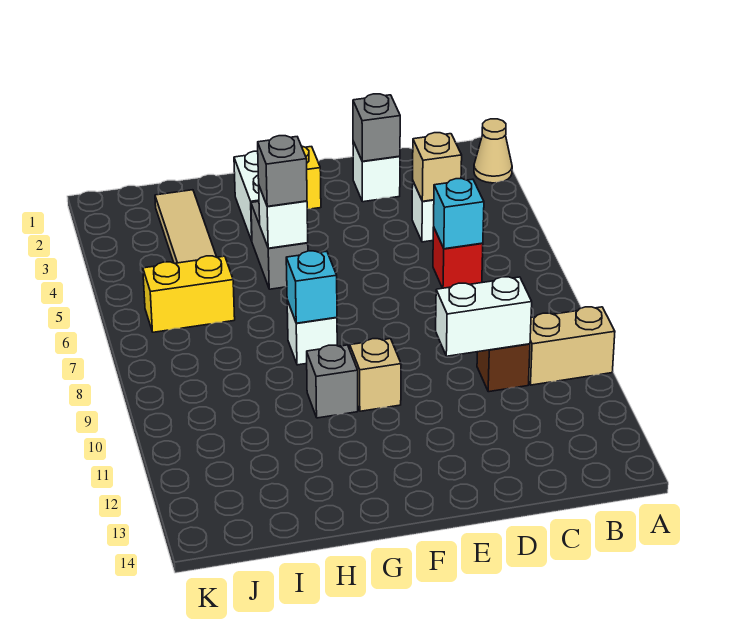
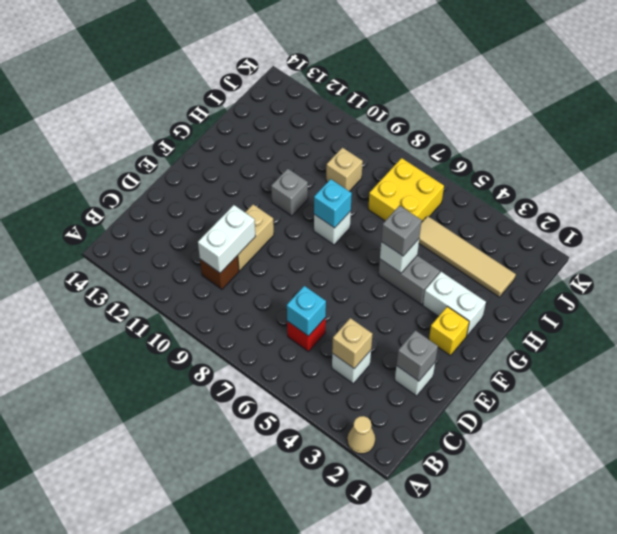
tan brick A10:B10 level 1 -> tan brick D10:E10 level 1
tan brick F10 level 1 -> tan brick I9 level 1
yellow brick I6:J6 level 1 -> yellow brick I6:J7 level 1

